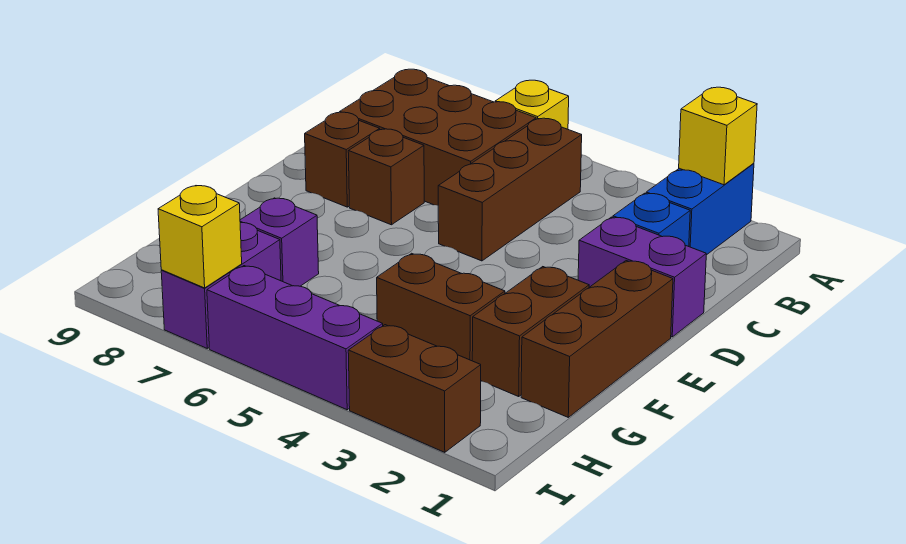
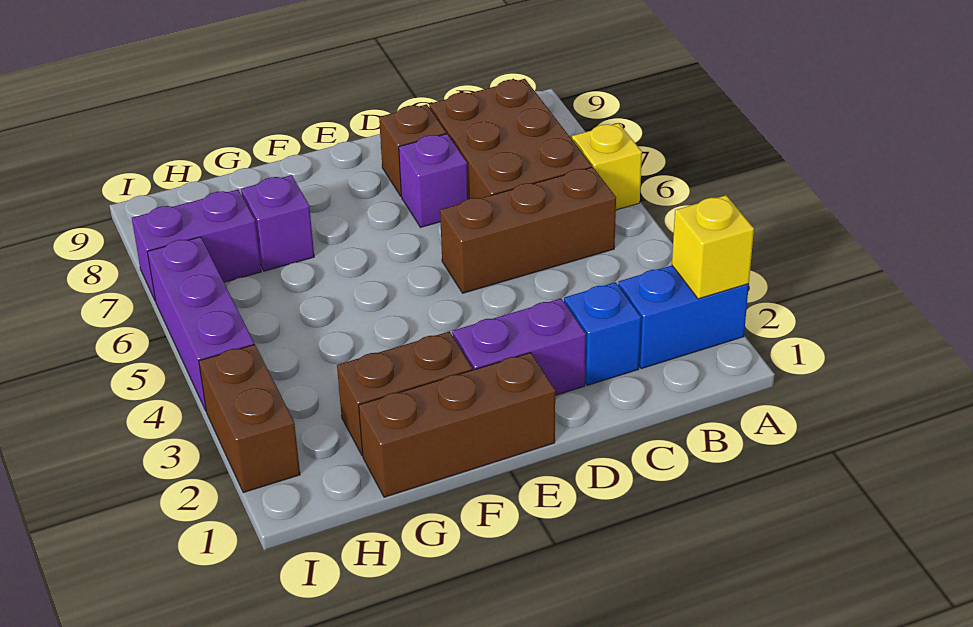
purple brick D1:D2 level 1 -> purple brick D2:E2 level 1
brown brick D7 level 1 -> purple brick D7 level 1
brown brick G3:G4 level 1 -> none
yellow brick I7 level 2 -> none

